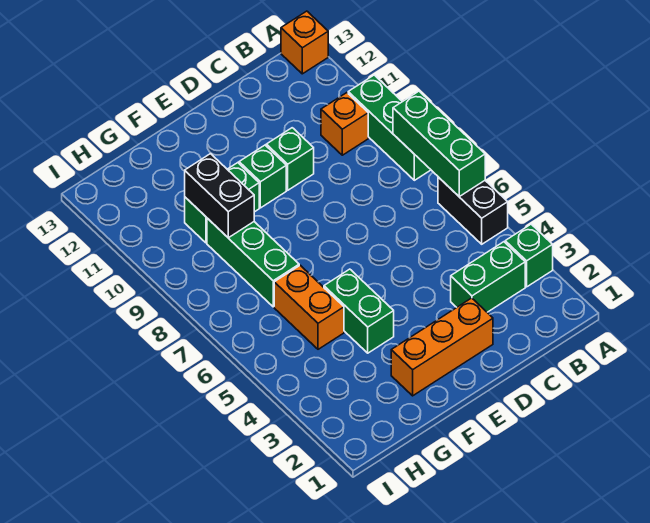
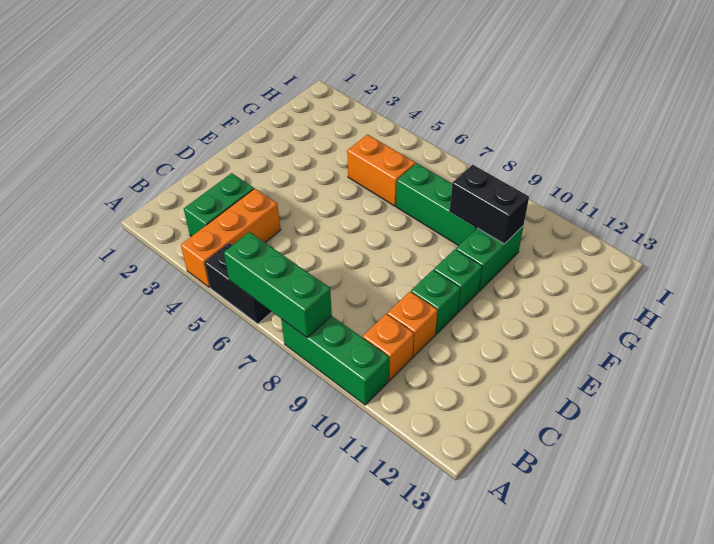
green brick A3 level 1 -> none
orange brick A13 level 1 -> orange brick C10 level 1
orange brick D2:F2 level 1 -> orange brick A4:C4 level 1
green brick F4:F5 level 1 -> none

